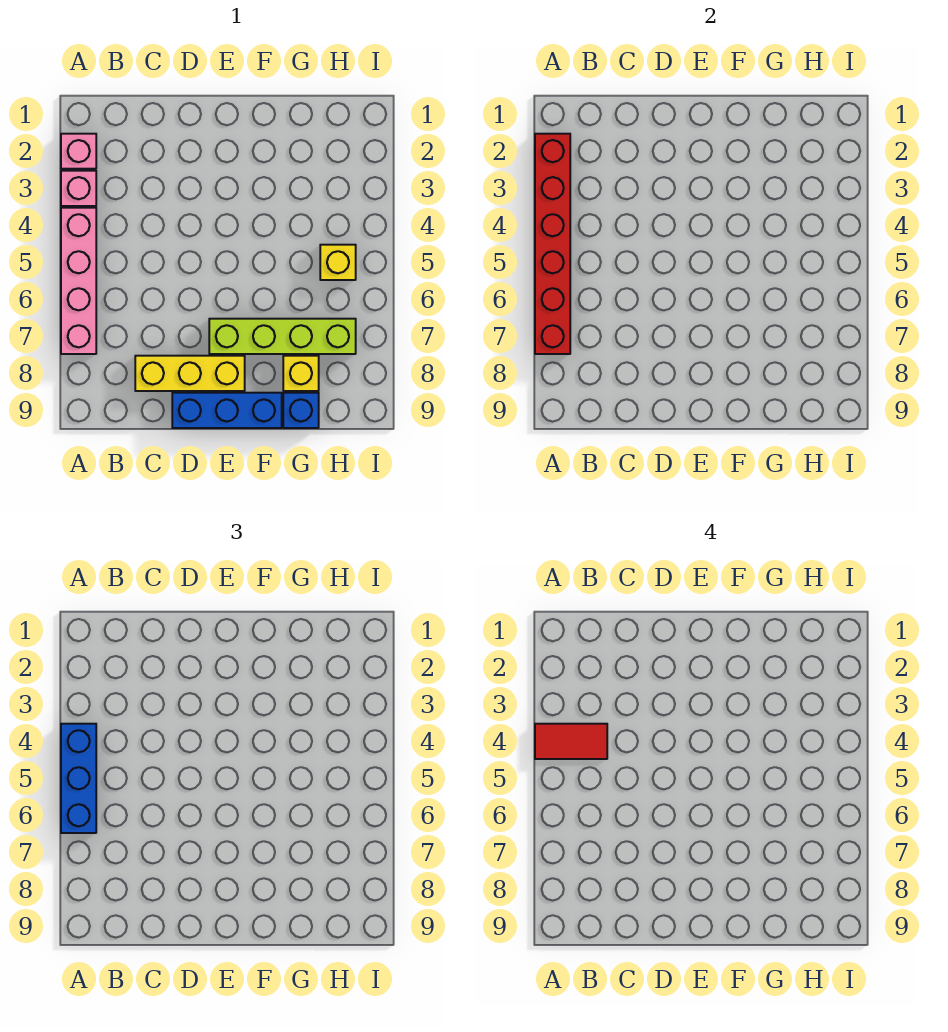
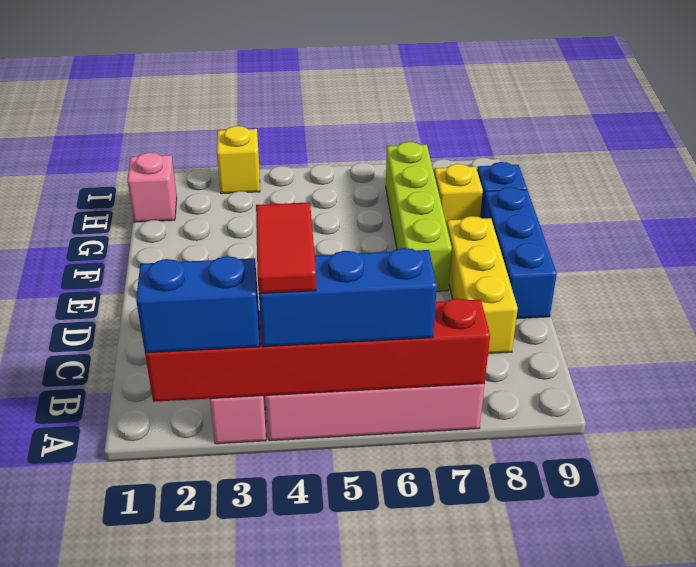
pink brick A2 level 1 -> pink brick H1 level 1
none -> blue brick A2:A3 level 3
yellow brick H5 level 1 -> yellow brick I3 level 1

